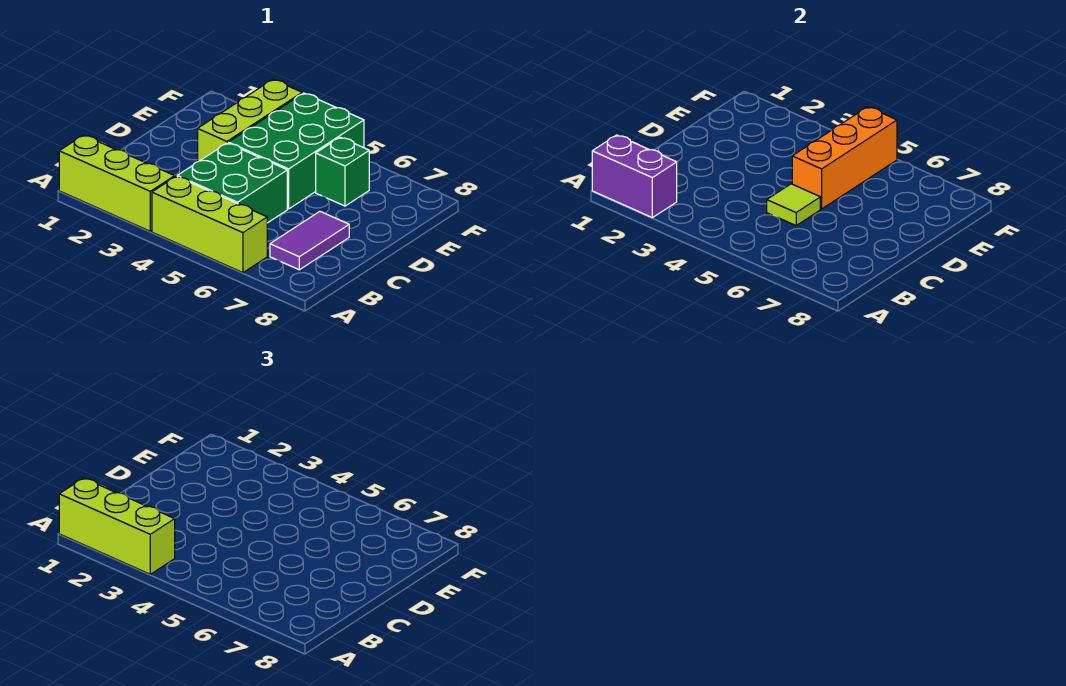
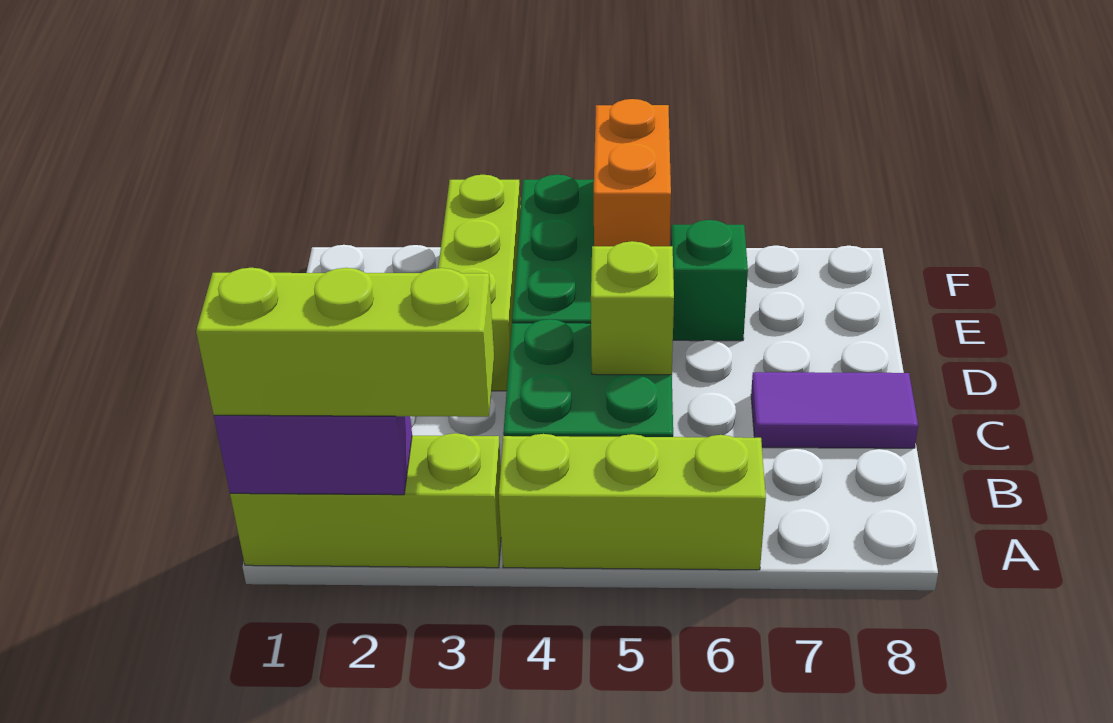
purple tile B7:C7 level 1 -> purple tile C7:C8 level 1
lime tile C5 level 2 -> lime brick C5 level 2
orange brick D5:F5 level 2 -> orange brick E5:F5 level 2

